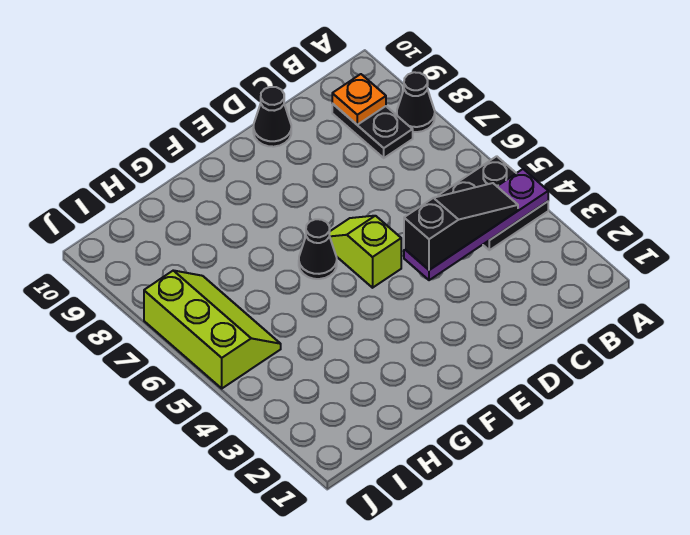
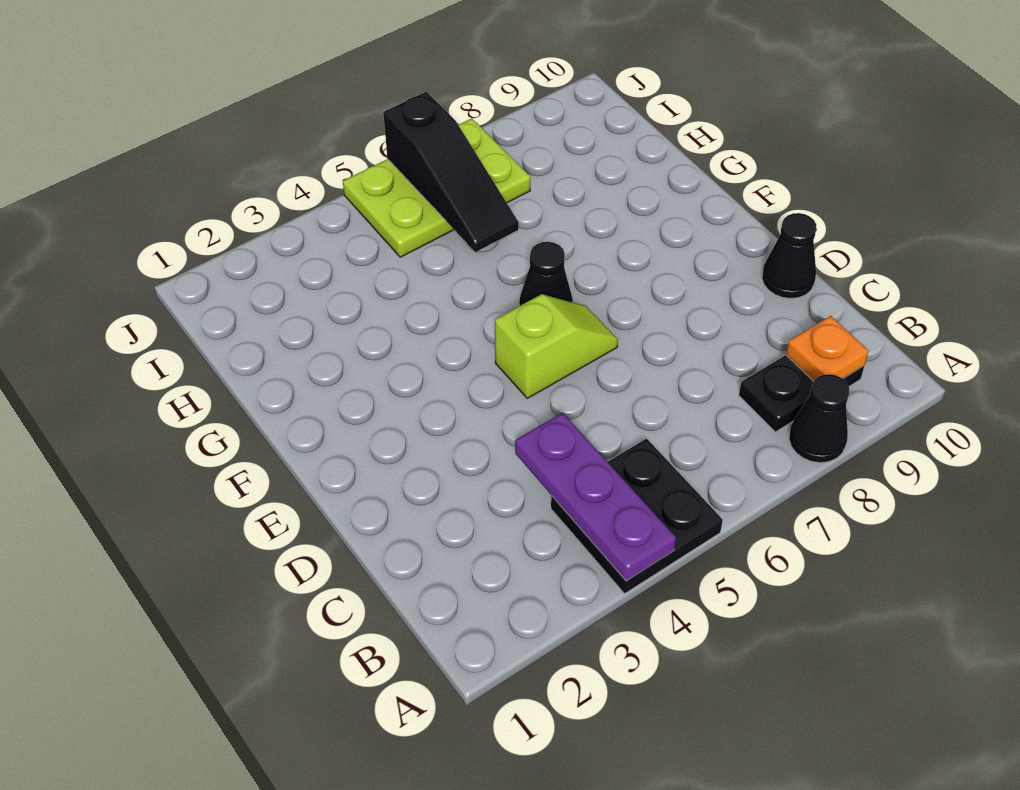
purple plate A4:D4 level 2 -> purple plate A4:C4 level 2
black slope B4:D4 level 3 top D -> black slope H6:J6 level 2 top J
lime slope I5:J7 level 1 top J -> lime plate I5:J7 level 1

